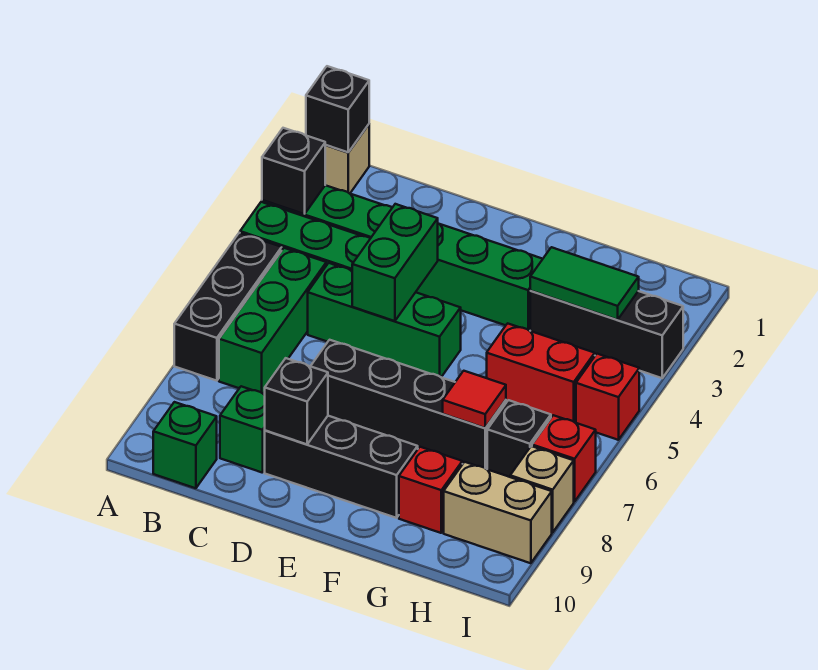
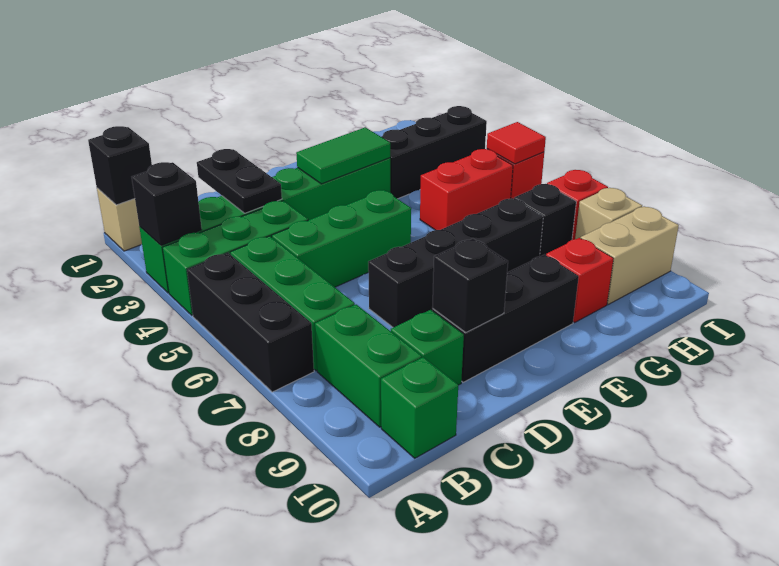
none -> black plate C2:C3 level 2
green brick D4:D5 level 2 -> green brick B8:B9 level 1
green tile G3:H3 level 2 -> green tile E3:F3 level 2
red tile G7 level 2 -> red tile I5 level 2

